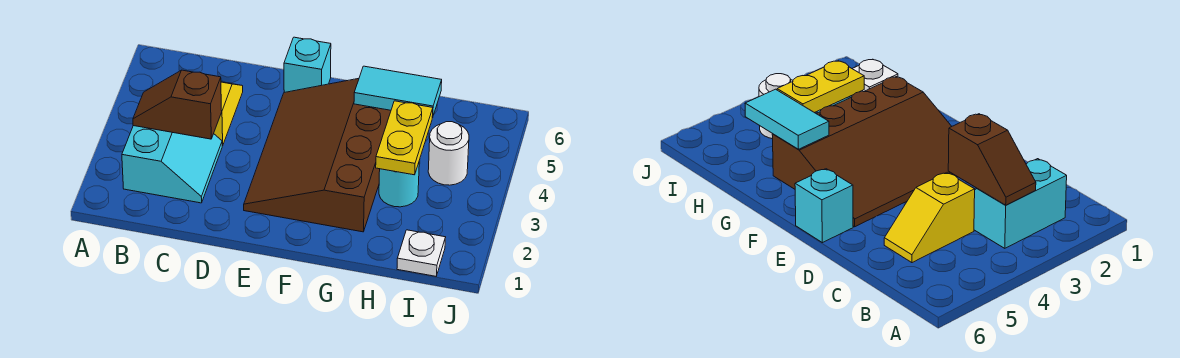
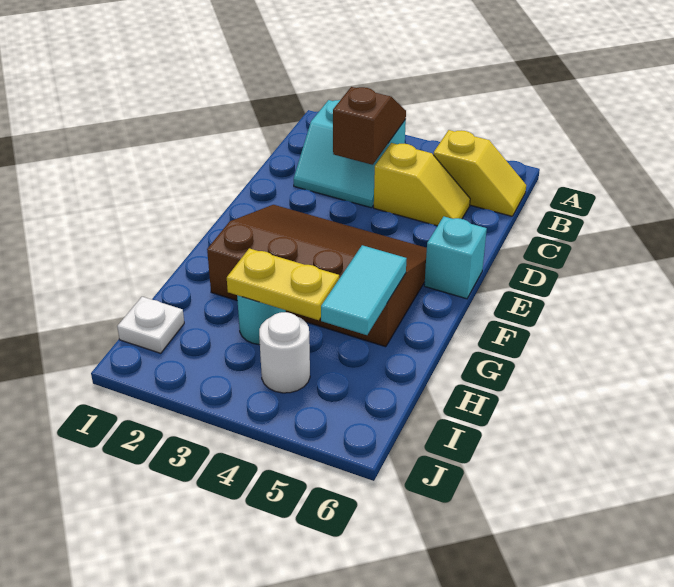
none -> yellow slope B5:B6 level 1 top 5

